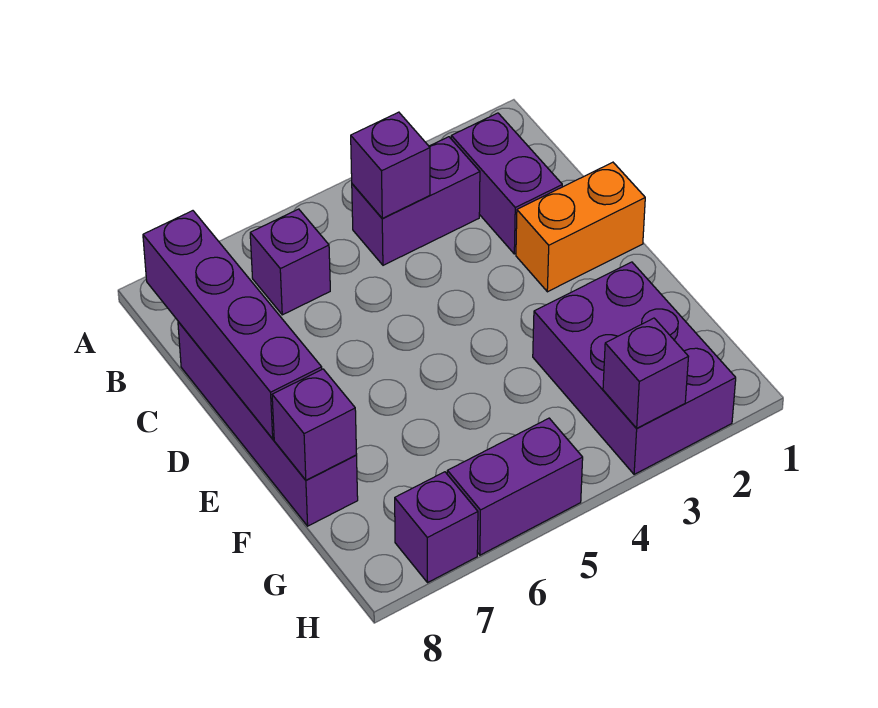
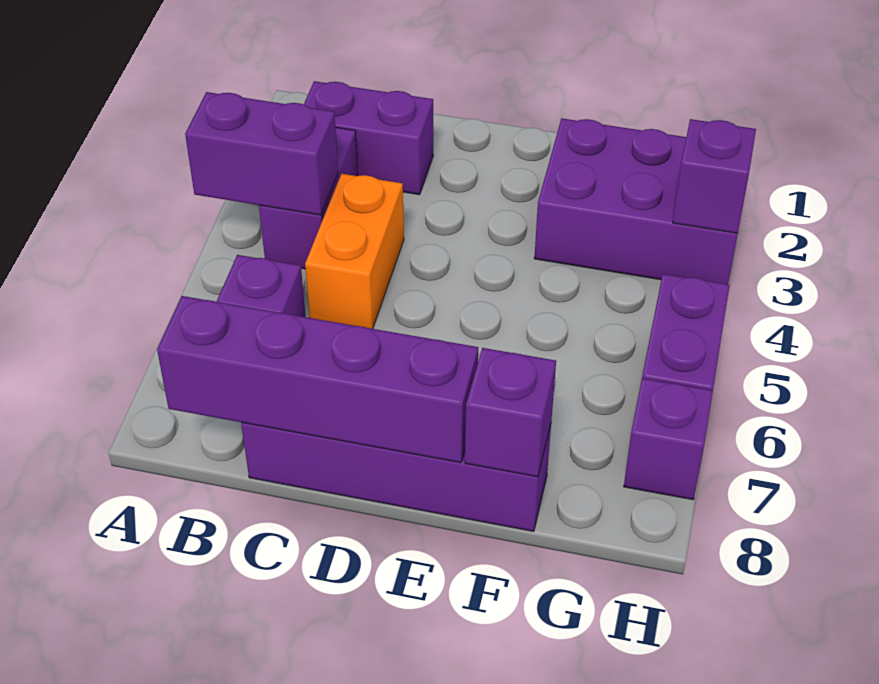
purple brick B4 level 2 -> purple brick A4:B4 level 2
orange brick D1:D2 level 1 -> orange brick C4:C5 level 1

